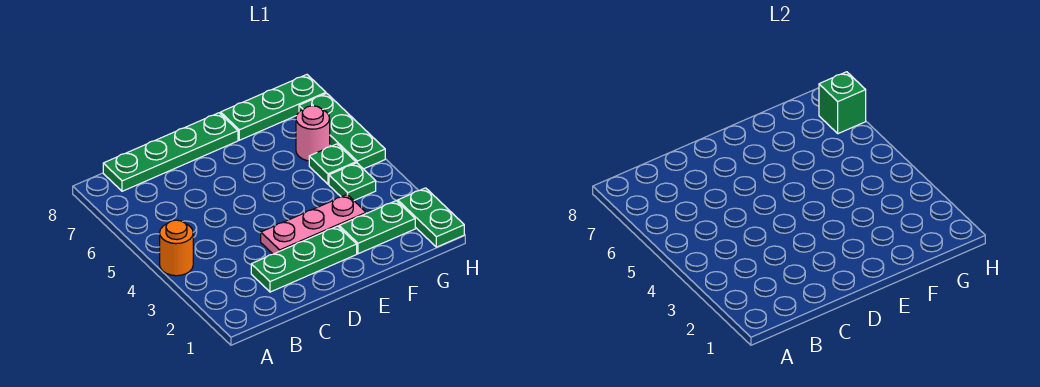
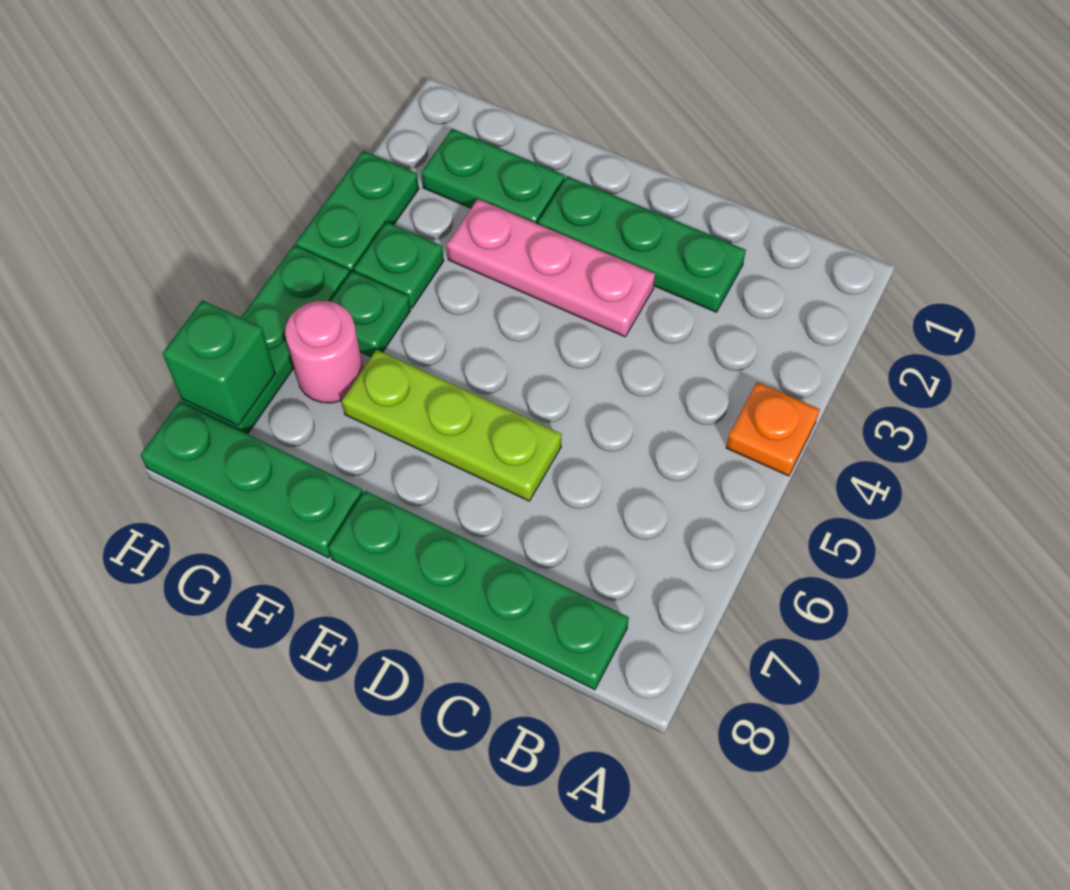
orange round brick A4 level 1 -> orange plate A4 level 1
none -> lime plate D6:F6 level 1
green plate H1:H2 level 1 -> green plate H3:H4 level 1

